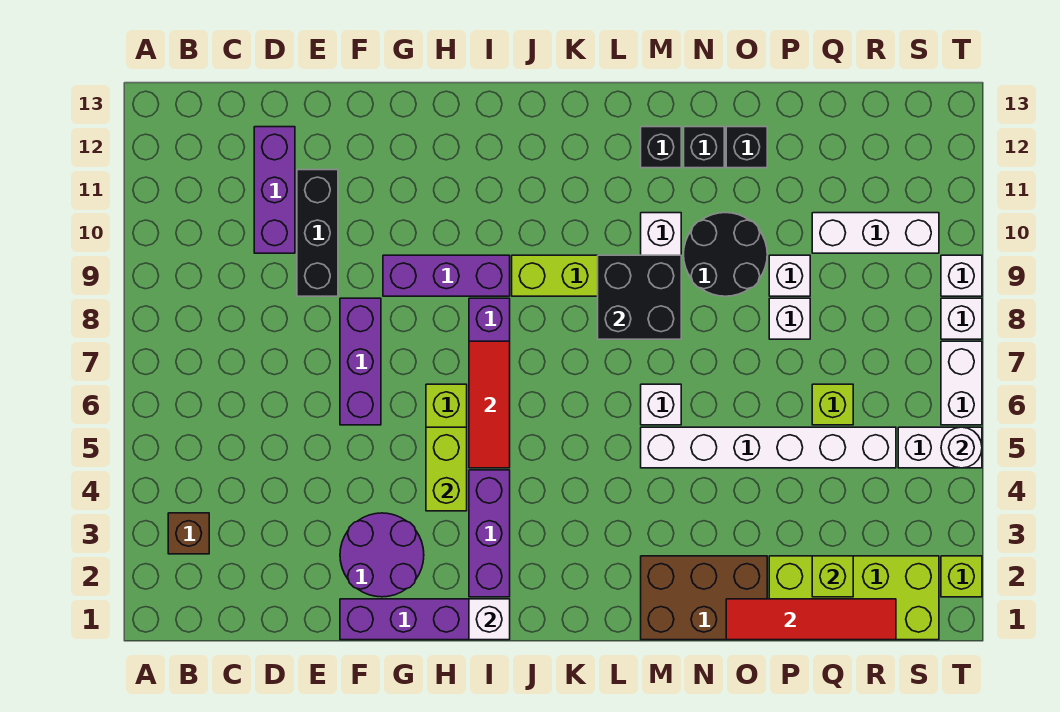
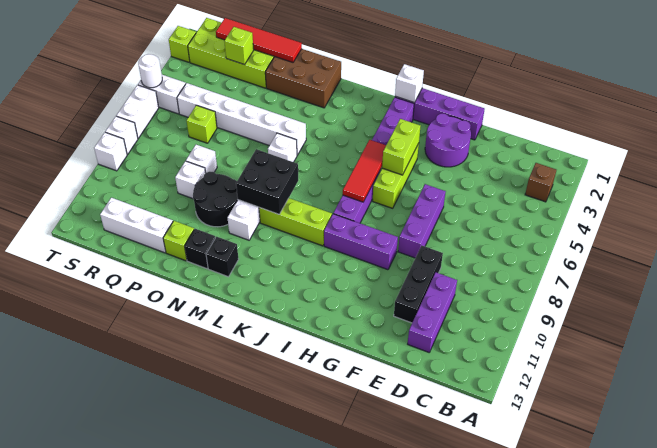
black brick O12 level 1 -> lime brick O12 level 1
white brick Q10:S10 level 1 -> white brick P12:R12 level 1

